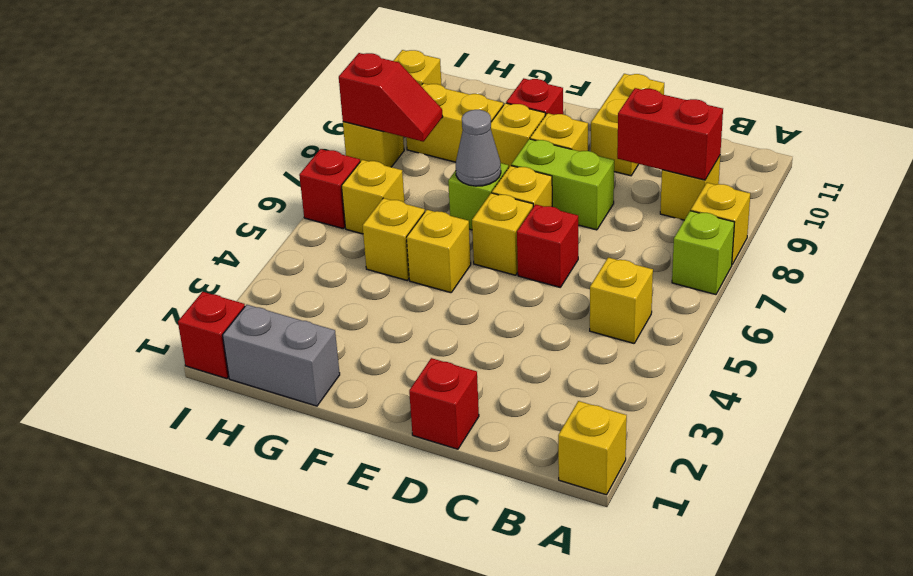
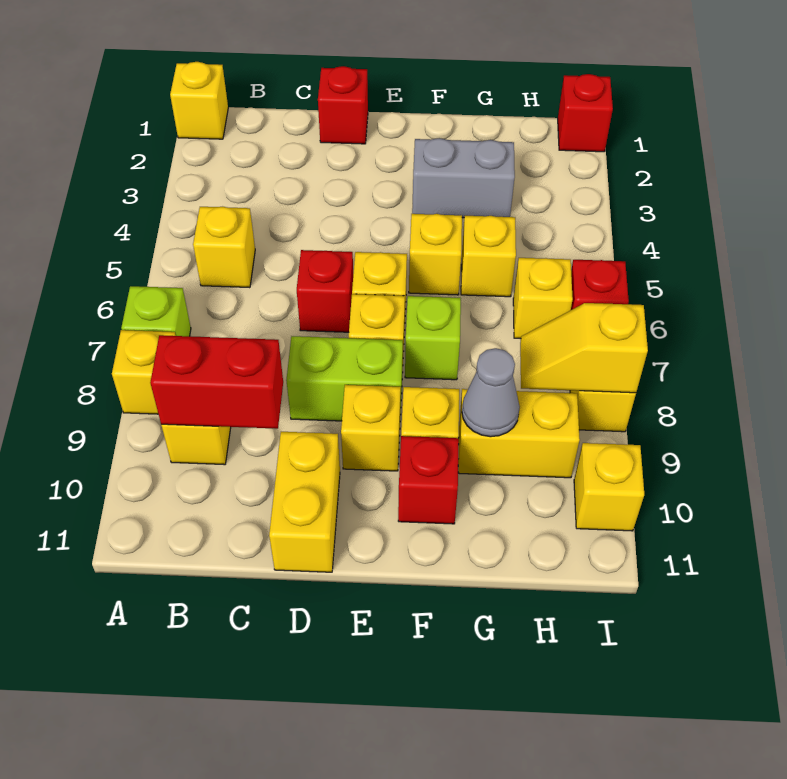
grey cone F7 level 2 -> grey cone G9 level 2
grey brick G1:H1 level 1 -> grey brick F3:G3 level 1
red slope H8:I8 level 2 top I -> yellow slope H8:I8 level 2 top I

